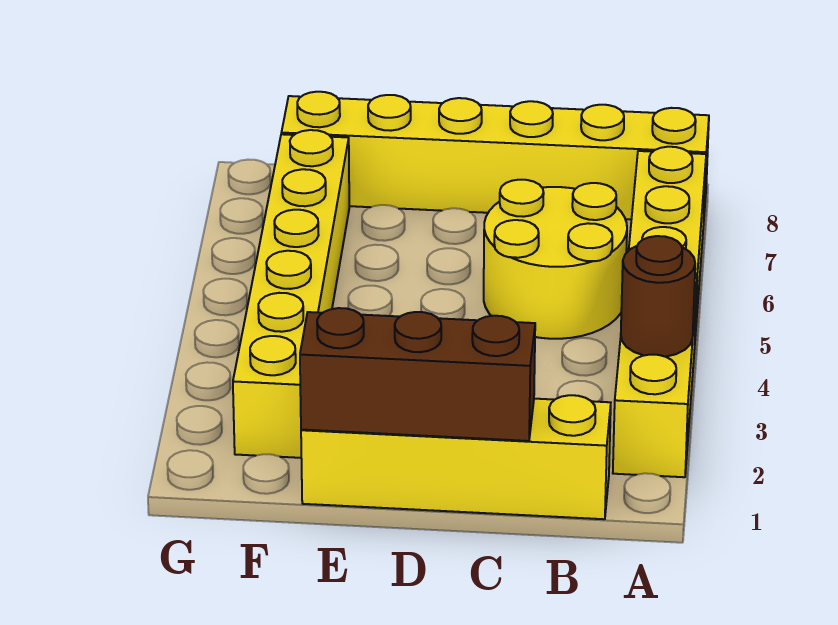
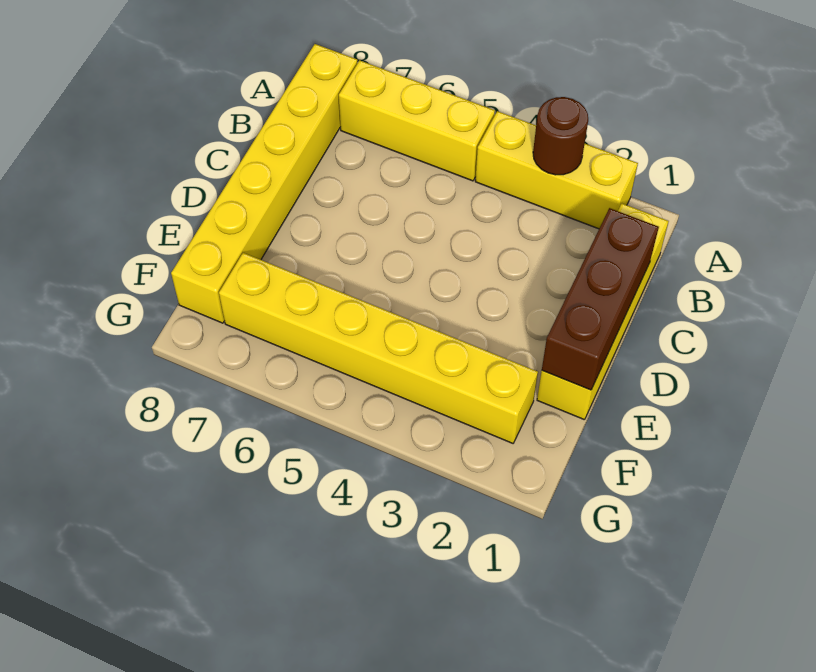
yellow round brick B5:C6 level 1 -> none

